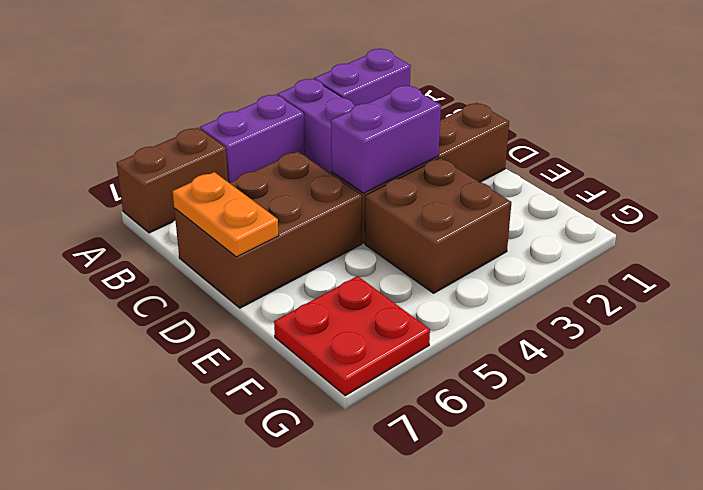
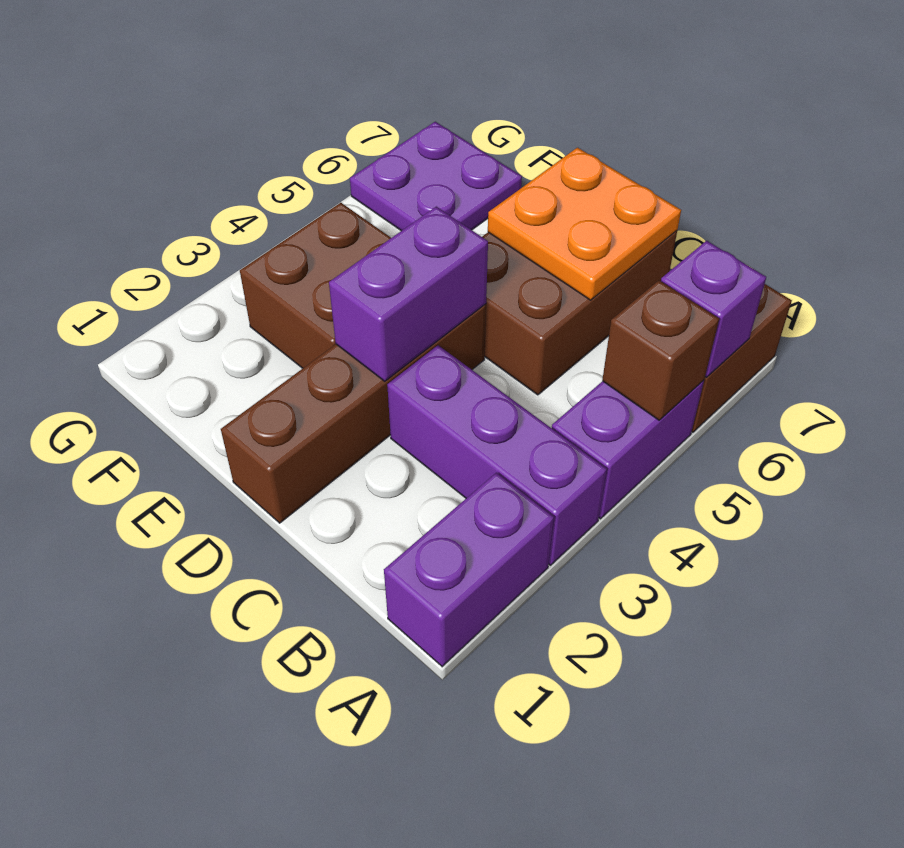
none -> brown brick A5 level 2
none -> purple brick A6 level 2
orange plate C7:D7 level 2 -> orange plate C6:D7 level 2
red plate F6:G7 level 1 -> purple plate F6:G7 level 1

